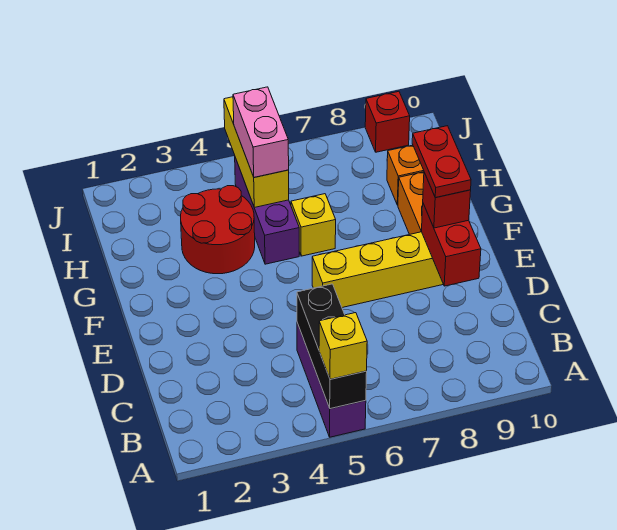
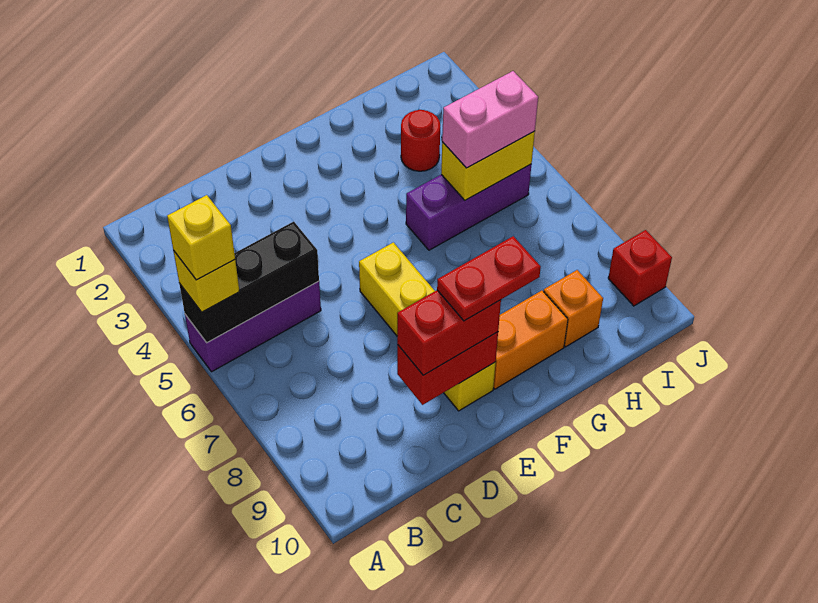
red brick E9 level 3 -> red brick D9:E9 level 3
red round brick G3:H4 level 1 -> red round brick H3 level 1
yellow brick G6 level 1 -> yellow brick A5 level 4
yellow brick H5:J5 level 2 -> yellow brick H5:I5 level 2

